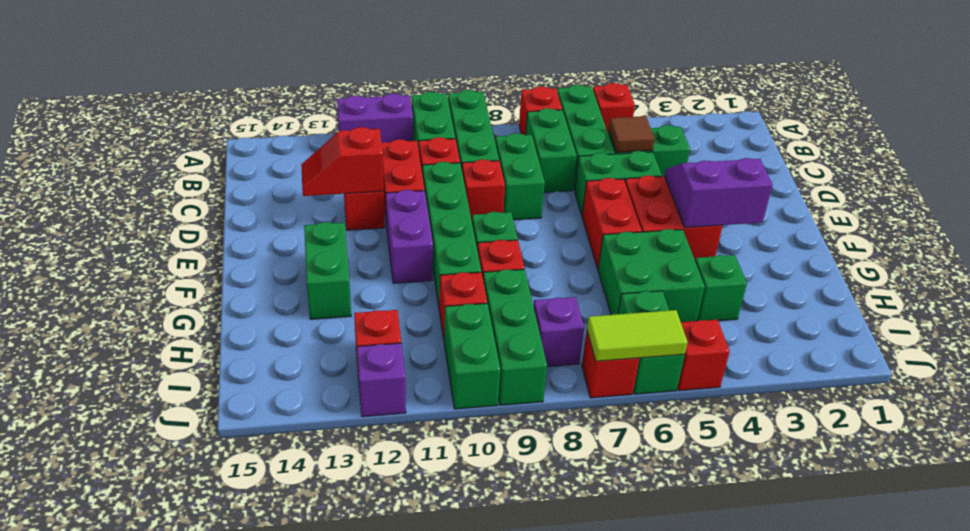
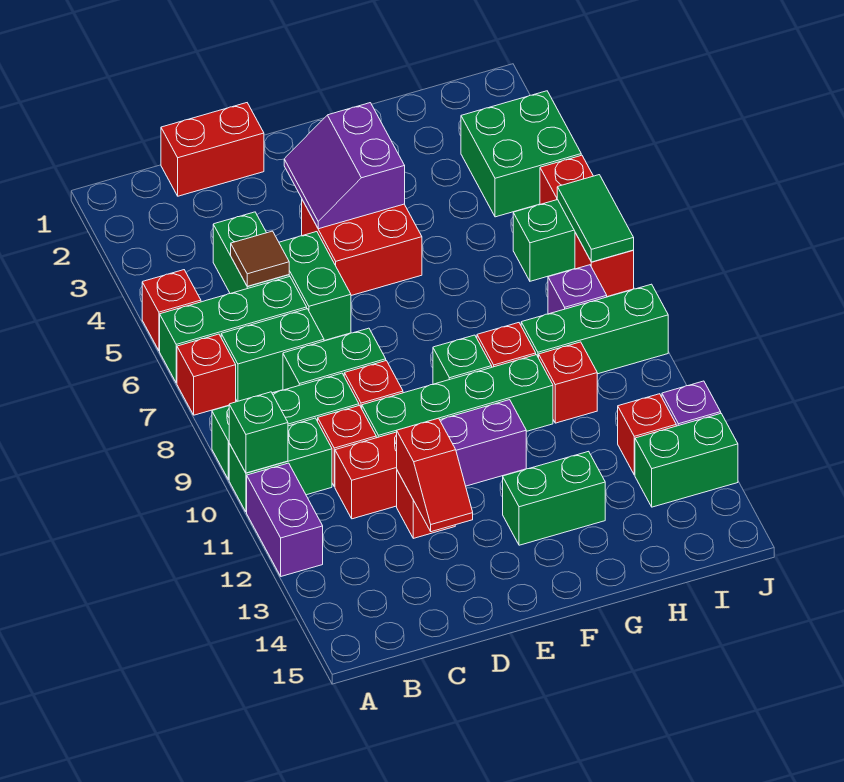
red brick E6:F6 level 1 -> red brick C1:D1 level 1
green brick G5:H6 level 1 -> green brick I3:J4 level 1
green brick H4 level 1 -> green brick A10 level 2
green brick I10:J10 level 1 -> green brick I13:J13 level 1
lime tile J6:J7 level 2 -> green tile J6:J7 level 2

